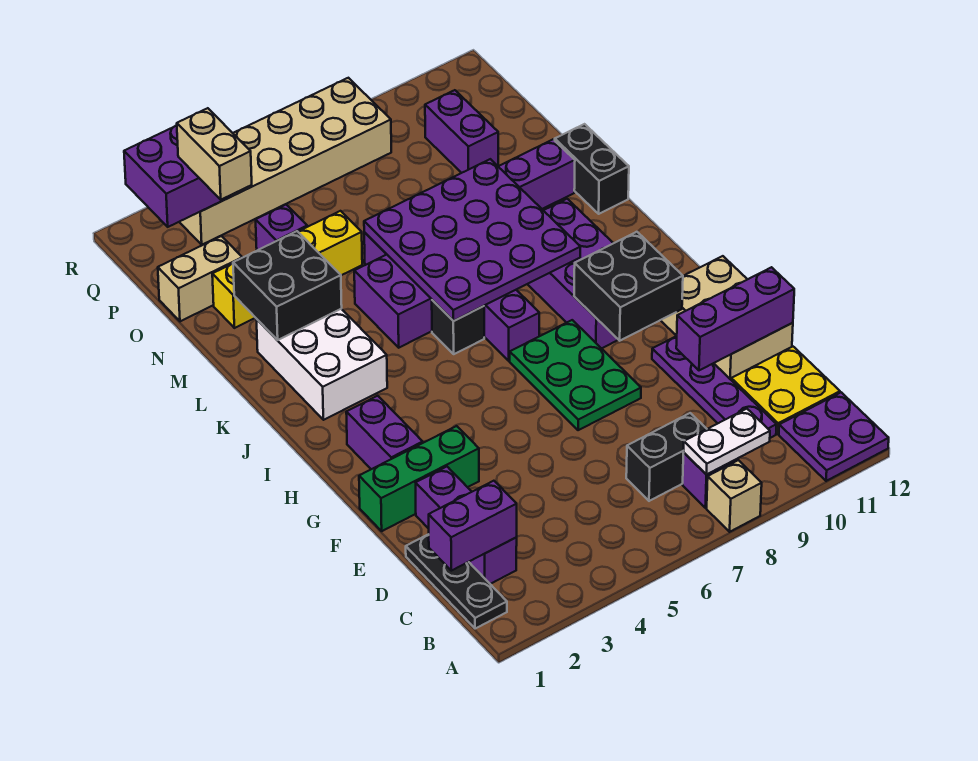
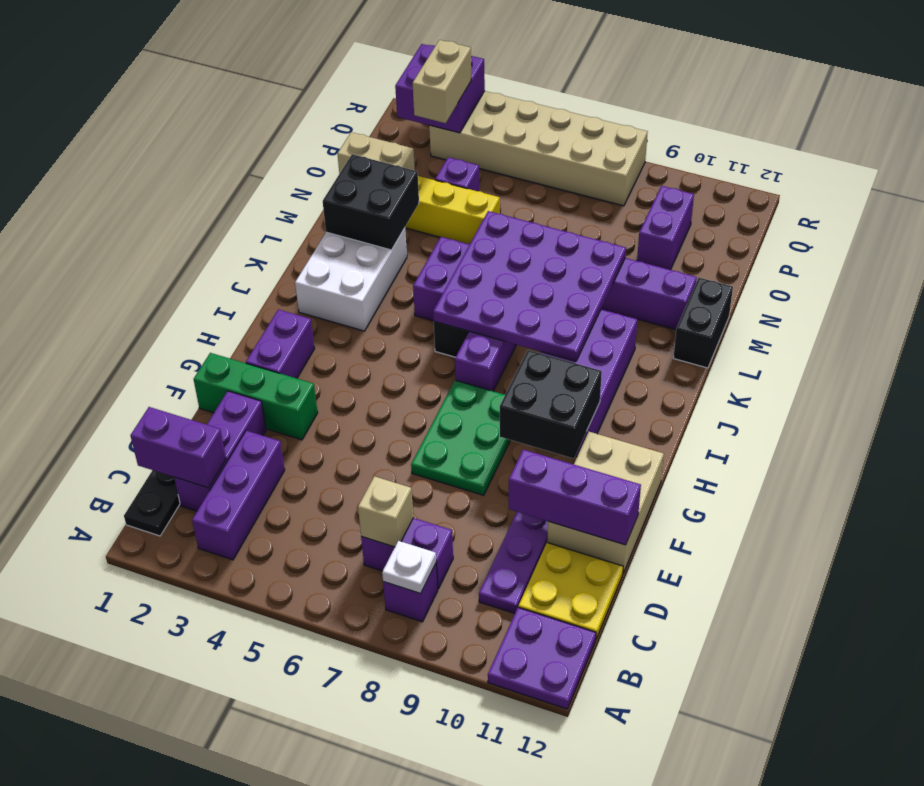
tan brick A8 level 1 -> tan brick C7 level 2
none -> purple brick B3:D3 level 1
white plate B8:B9 level 2 -> white plate B8 level 2
black brick C7:C8 level 1 -> purple brick C7:C8 level 1

